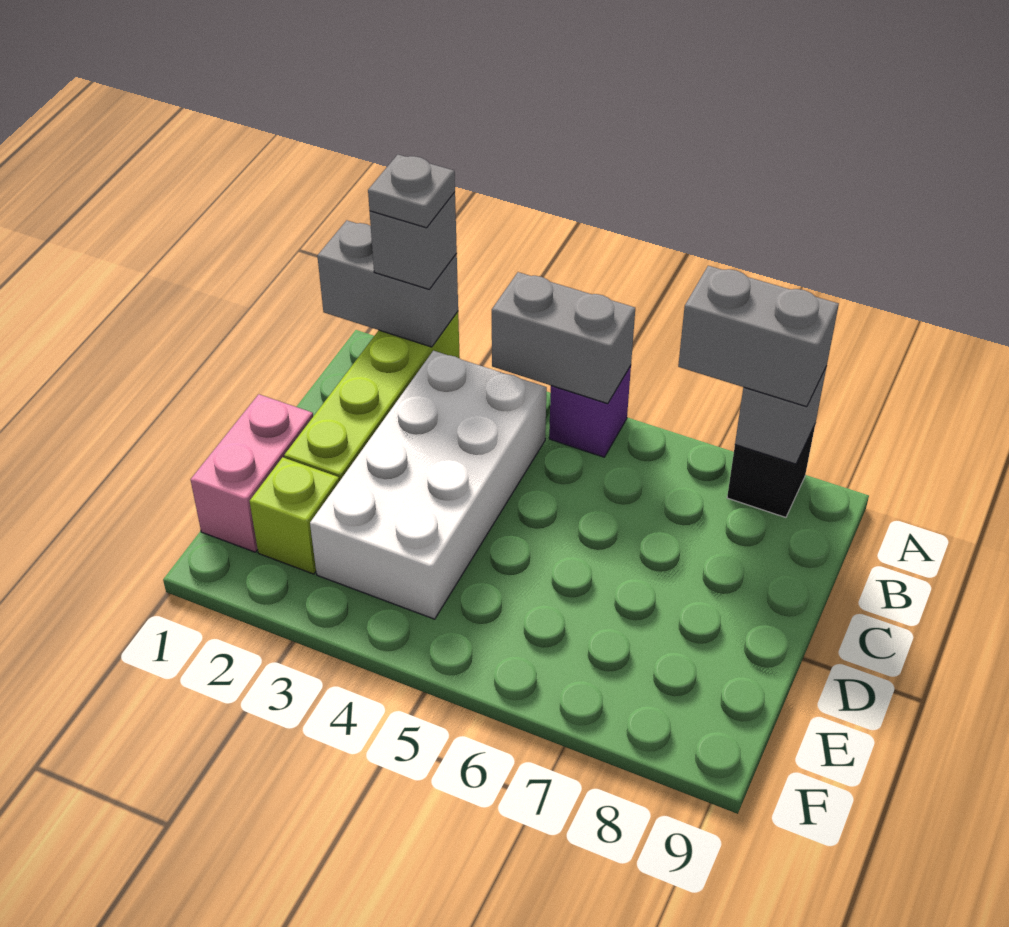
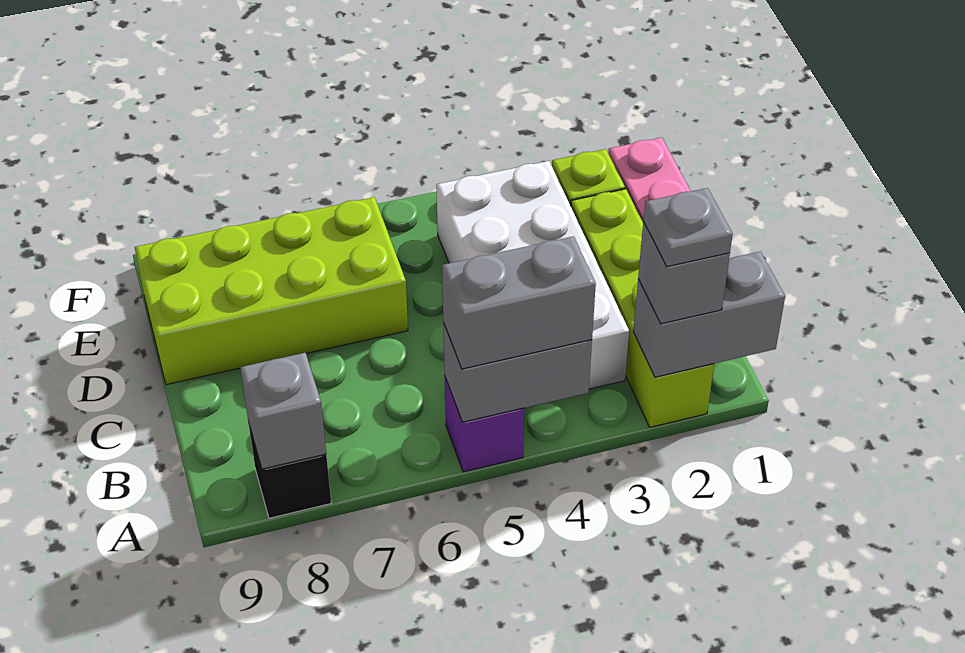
grey brick A7:A8 level 3 -> grey brick A4:A5 level 3
none -> lime brick D6:E9 level 1

